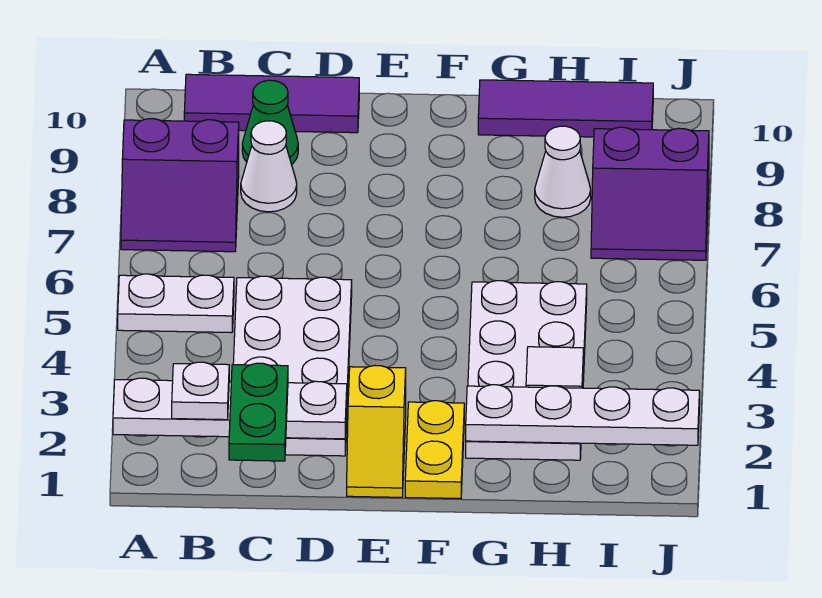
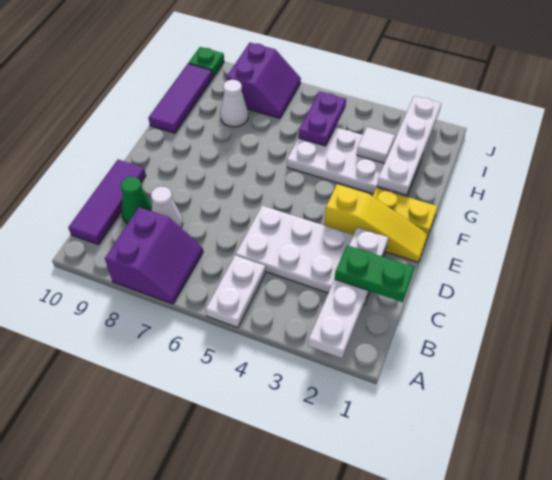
white plate B2 level 3 -> none
yellow slope E1:E2 level 1 top 2 -> yellow slope E1:E3 level 1 top 3
none -> purple plate H5:I5 level 2
none -> green plate J10 level 1

